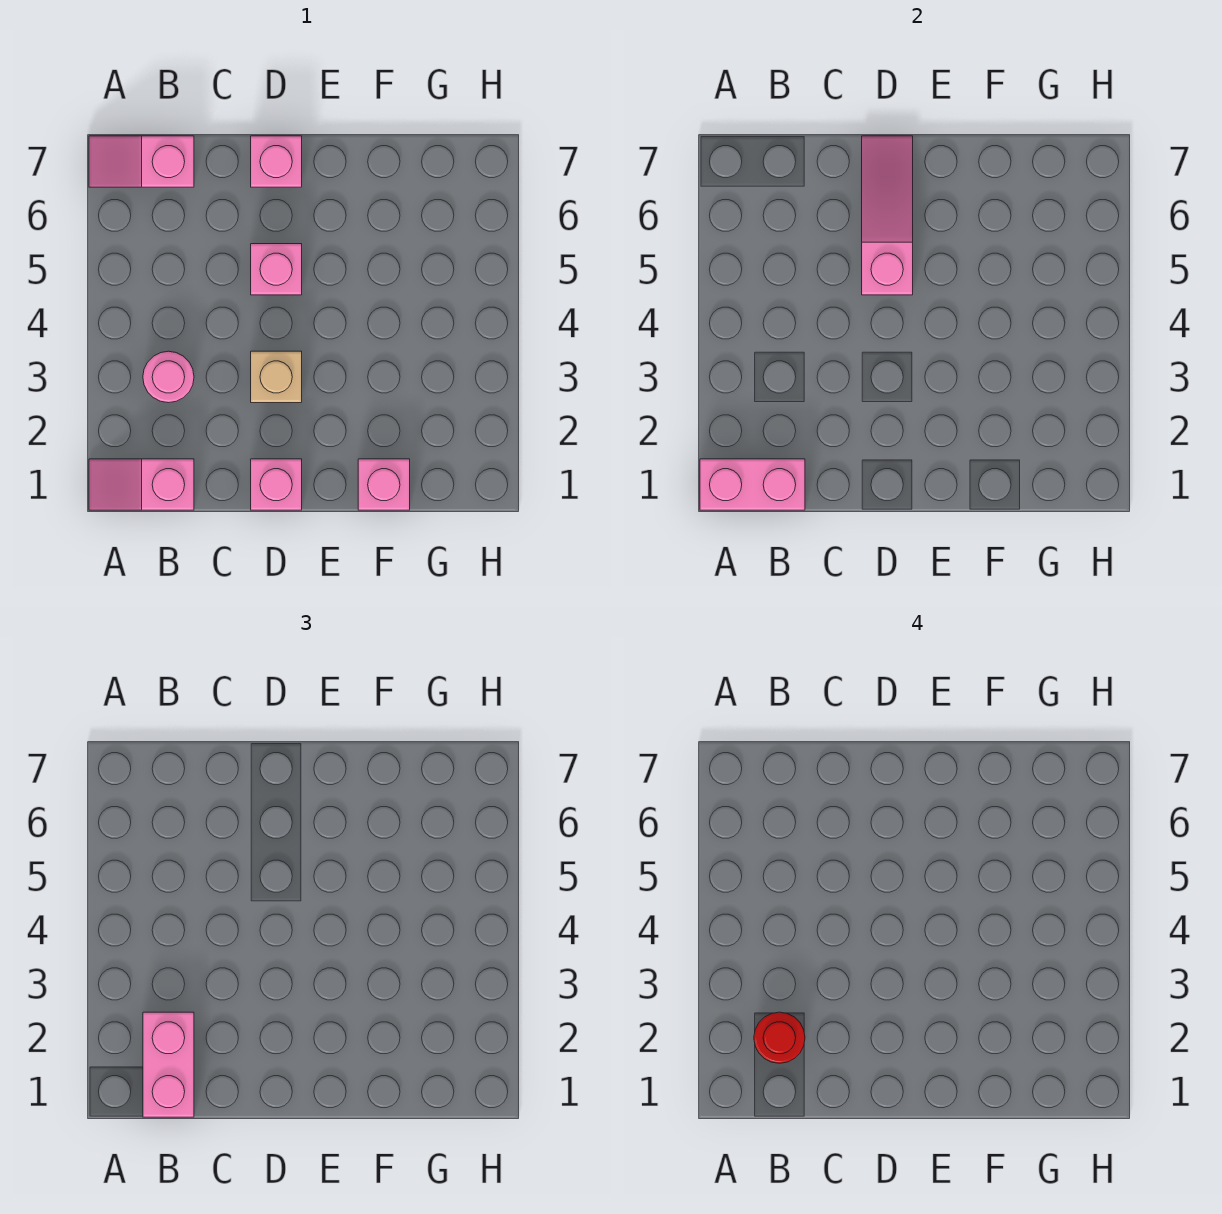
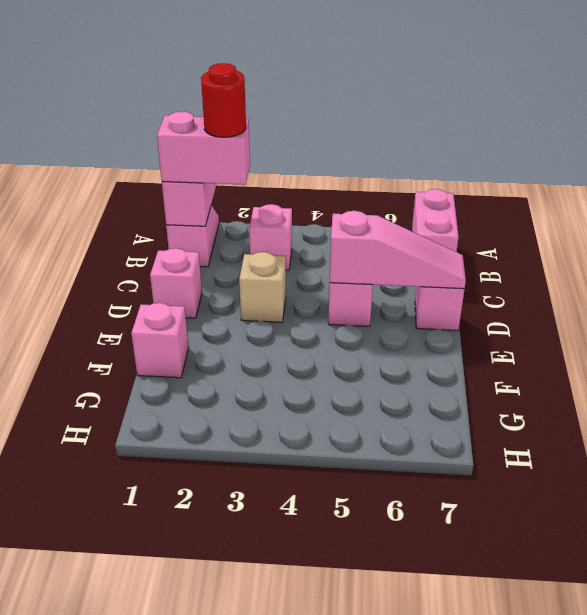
pink slope A7:B7 level 1 top B -> pink brick A7:B7 level 1
pink round brick B3 level 1 -> pink brick B3 level 1

